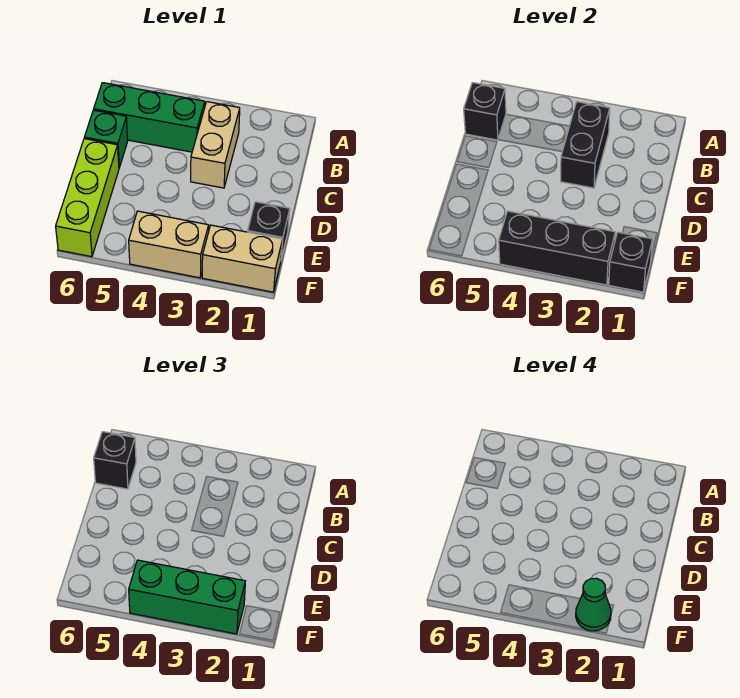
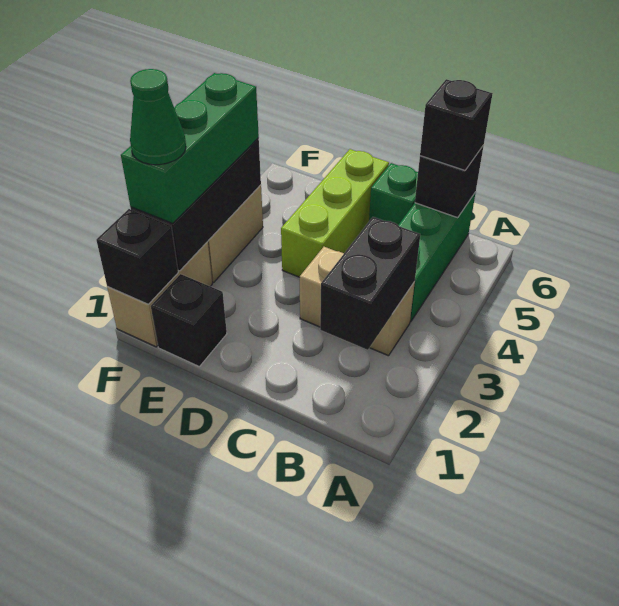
black brick B3:C3 level 2 -> black brick B2:B3 level 2
lime brick D6:F6 level 1 -> lime brick D4:D6 level 1

